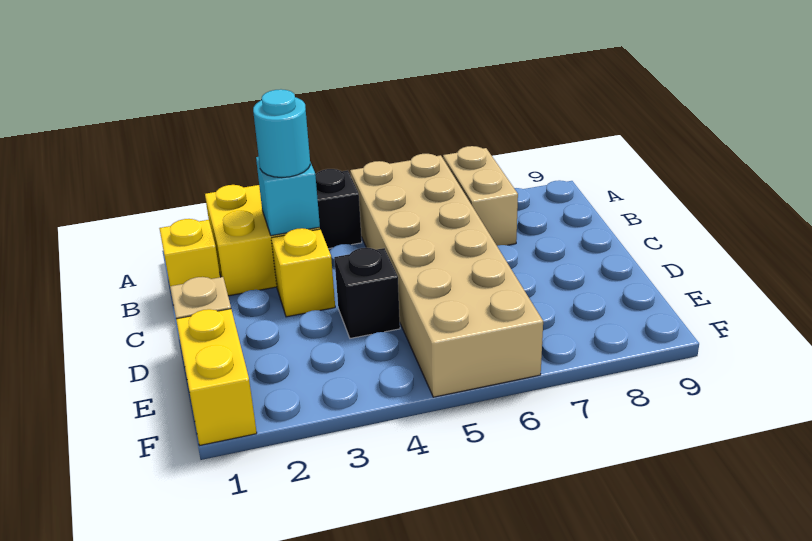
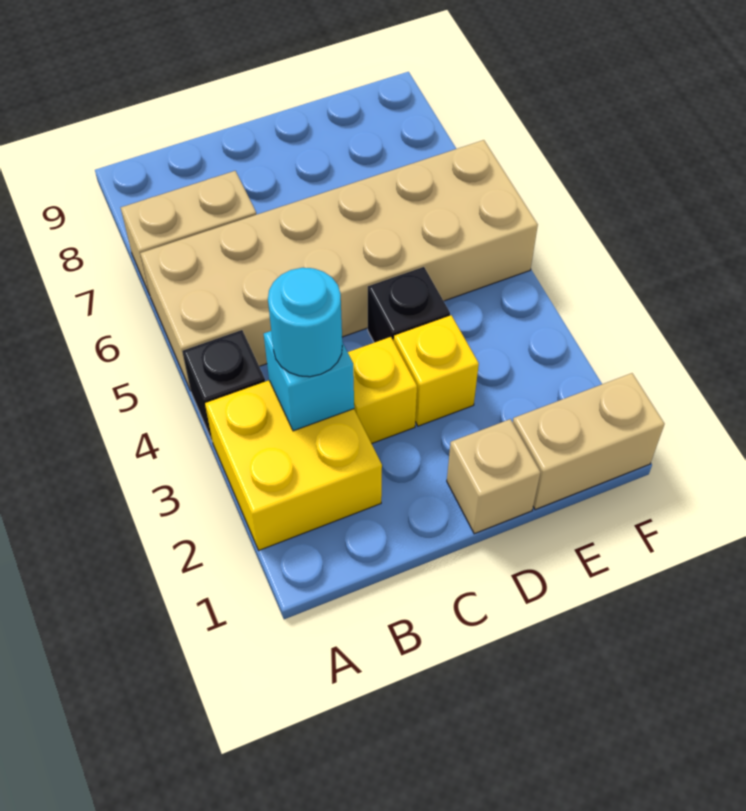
yellow brick B1 level 1 -> yellow brick D3 level 1
yellow brick E1:F1 level 1 -> tan brick E1:F1 level 1

